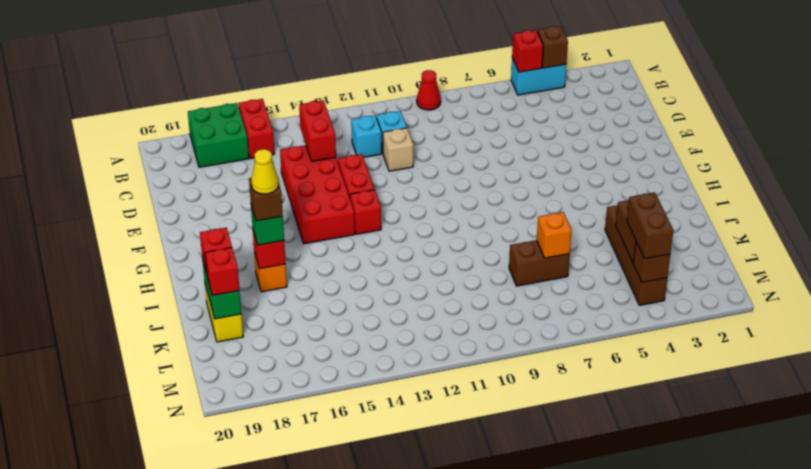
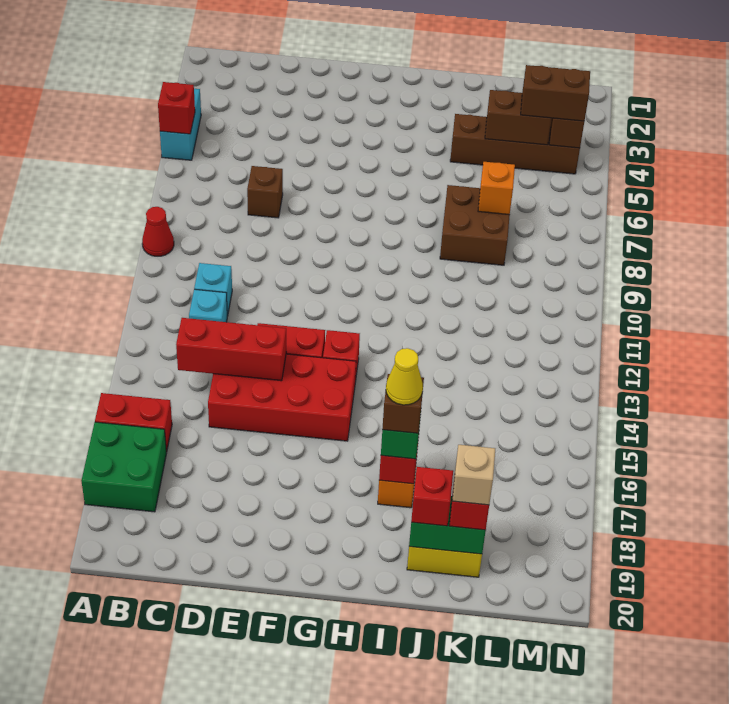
brown brick A4 level 2 -> brown brick D7 level 1
red brick C14:D14 level 2 -> red brick C14:E14 level 2
tan brick D11 level 1 -> tan brick K19 level 4
brown brick K7:K8 level 1 -> brown brick J7:K8 level 1

